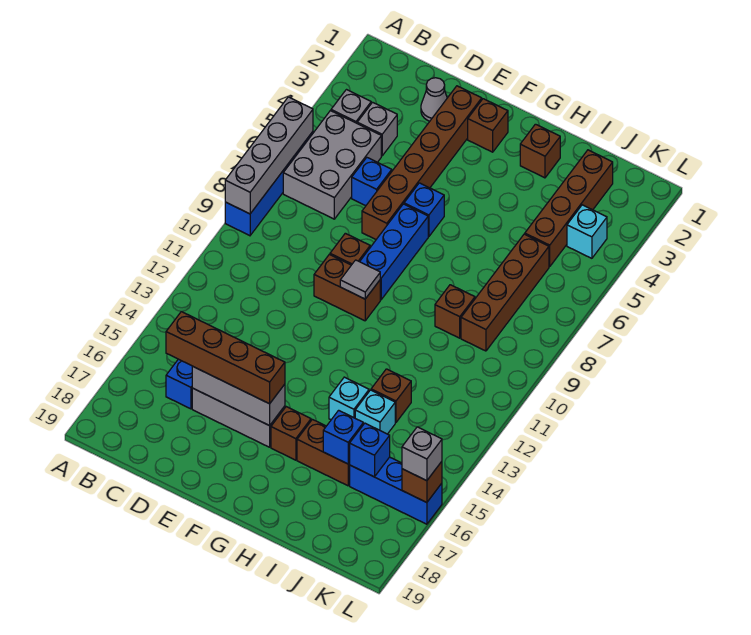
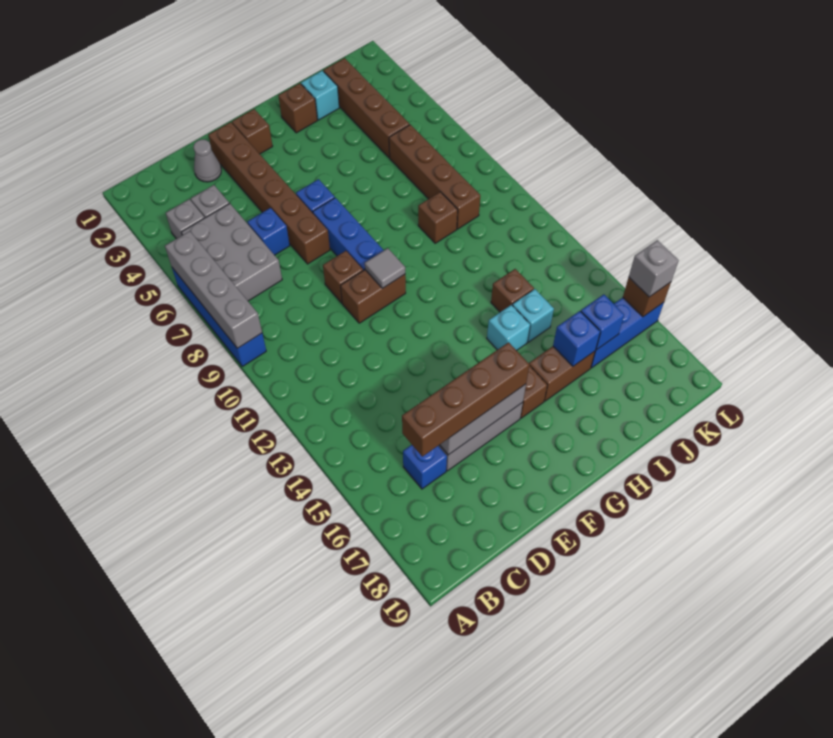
cyan brick K4 level 1 -> cyan brick I2 level 1

